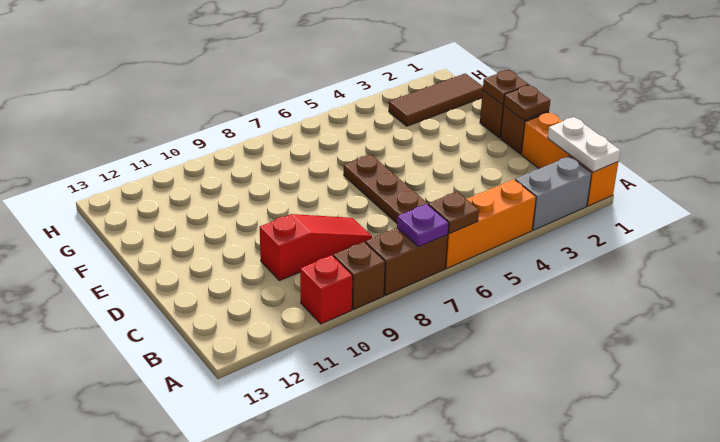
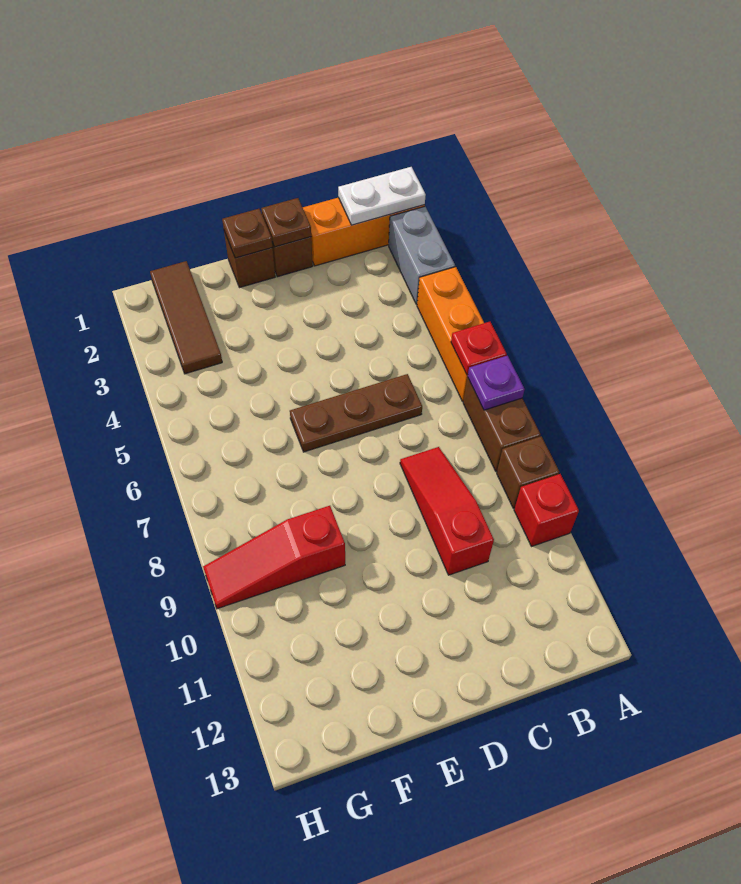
brown plate A6 level 2 -> red plate A6 level 2
none -> red slope F9:H9 level 1 top F

